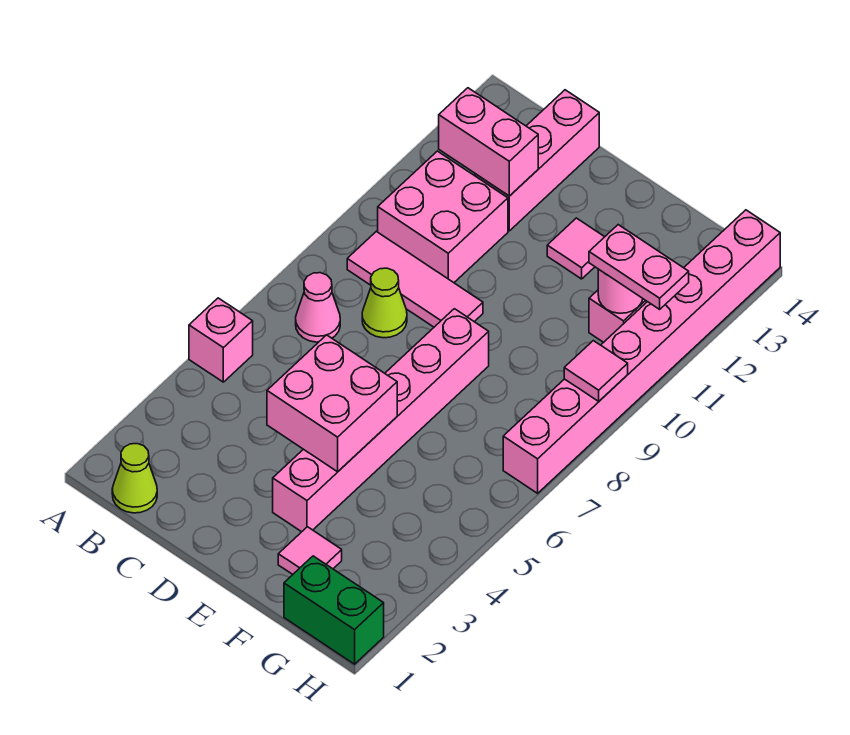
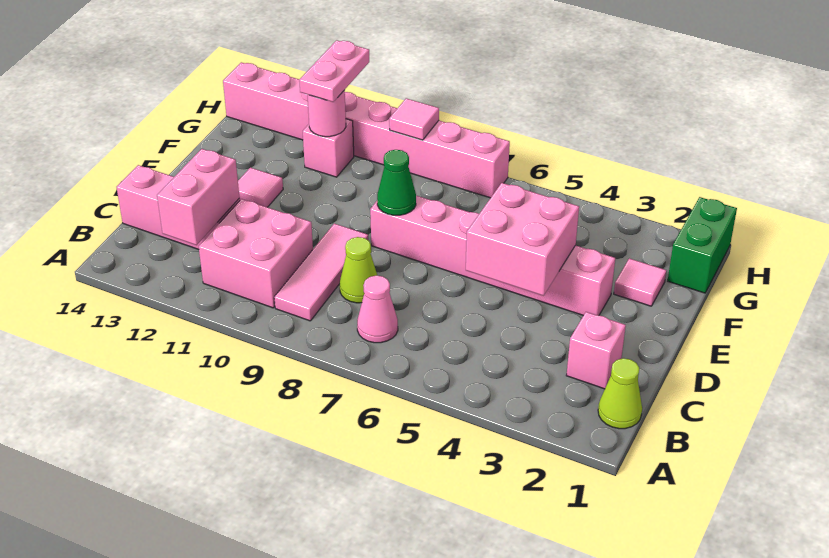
pink brick A5 level 1 -> pink brick C2 level 1
none -> green cone E8 level 2

